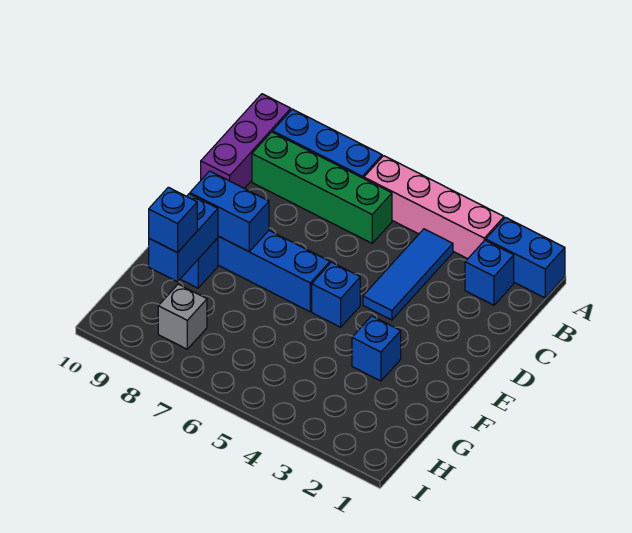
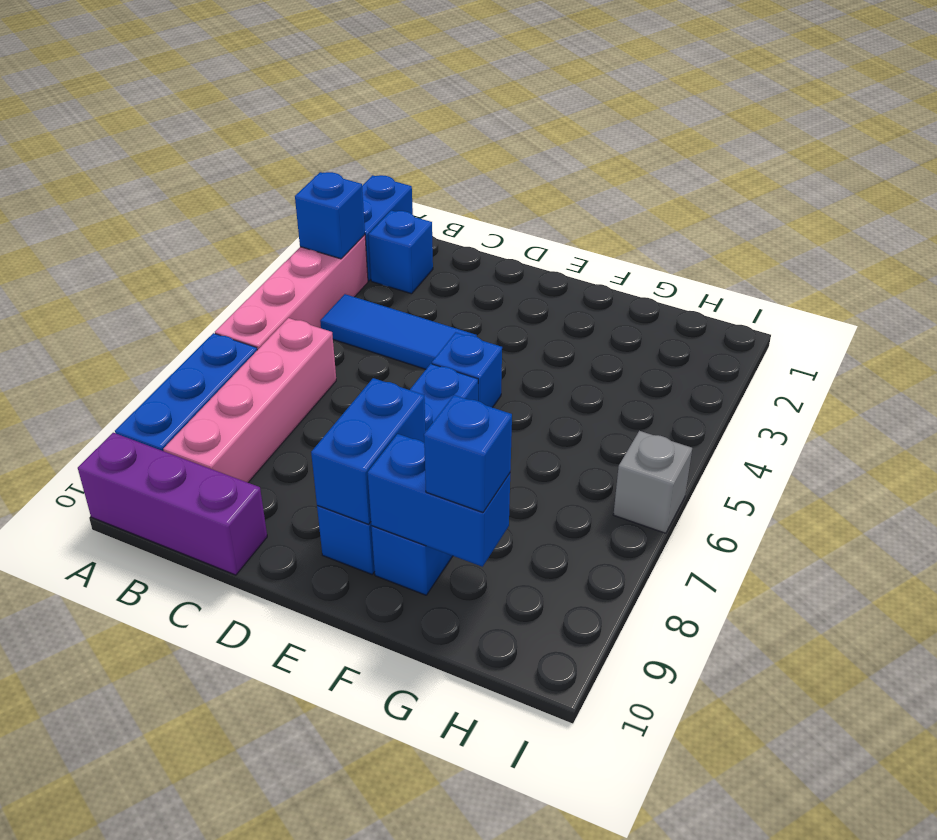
green brick B6:B9 level 1 -> pink brick B6:B9 level 1
blue brick F3 level 1 -> blue brick A3 level 2
grey brick H8 level 1 -> grey brick I6 level 1

